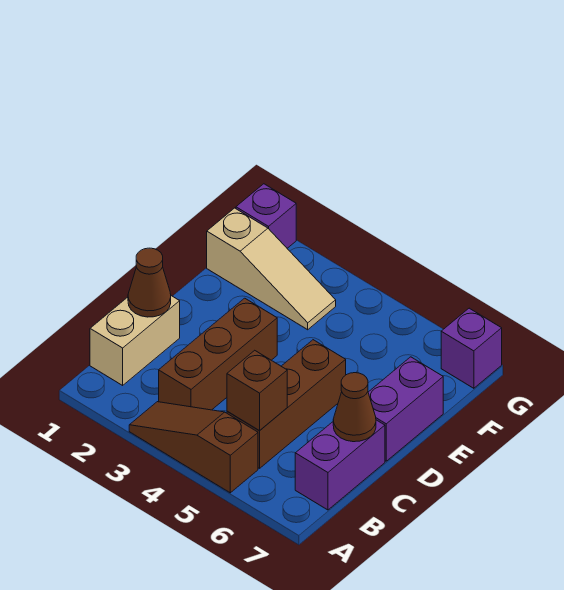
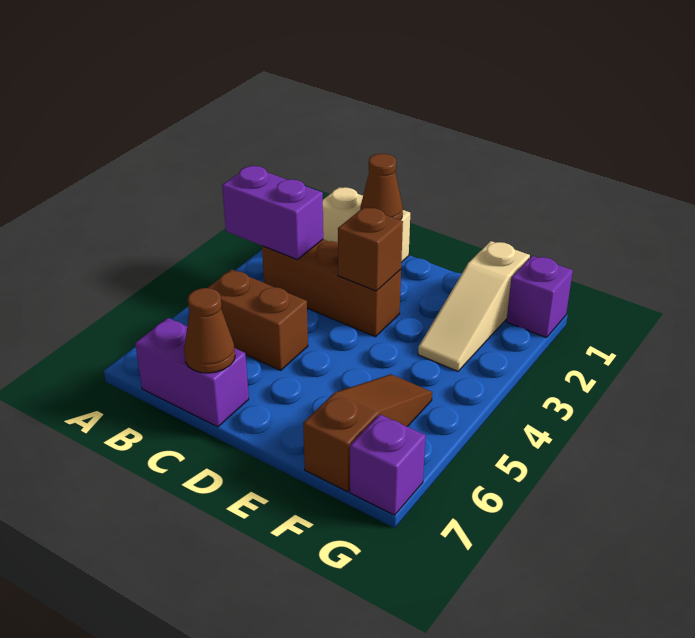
brown slope A3:A5 level 1 top 5 -> brown slope F5:F7 level 1 top 7
brown brick B5:D5 level 1 -> brown brick B5:C5 level 1
brown brick B5 level 2 -> brown brick D3 level 2
purple brick D7:E7 level 1 -> purple brick A3:B3 level 2

